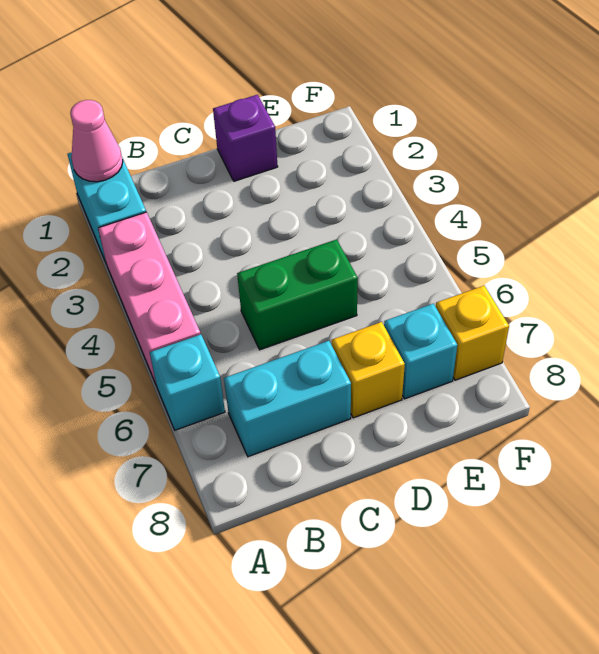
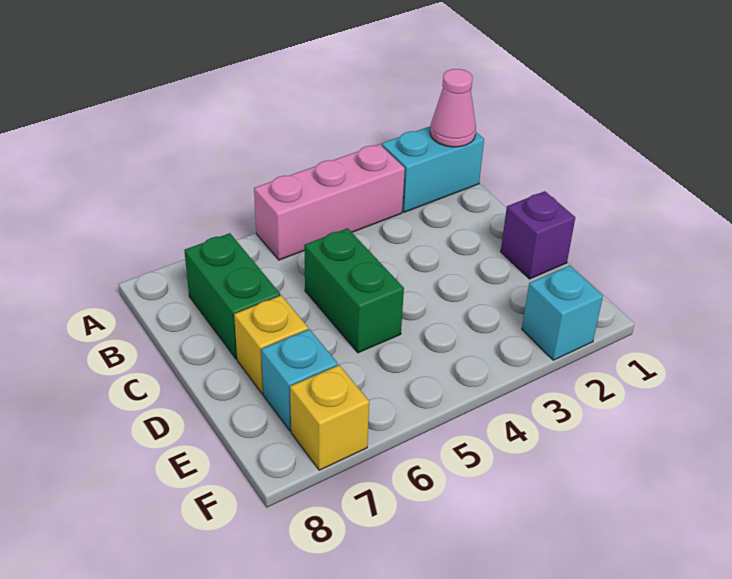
cyan brick A6 level 1 -> cyan brick F2 level 1
cyan brick B7:C7 level 1 -> green brick B7:C7 level 1

